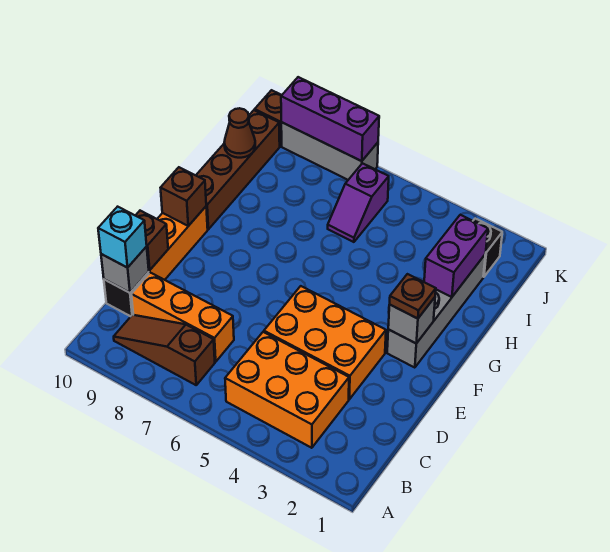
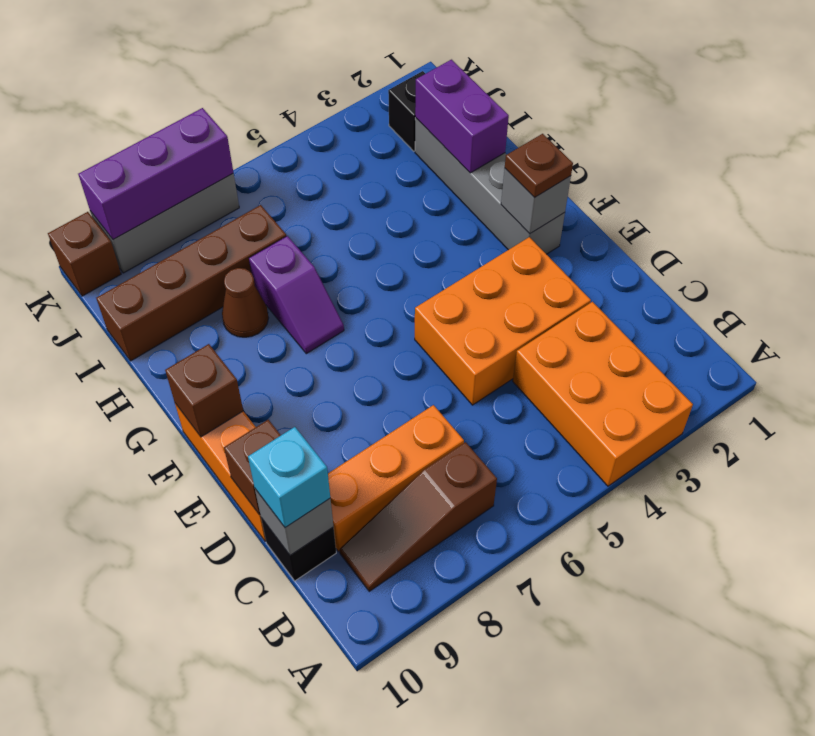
orange brick B3:C5 level 1 -> orange brick A3:C4 level 1
brown brick G10:J10 level 1 -> brown brick I7:I10 level 1
purple slope I6:J6 level 1 top J -> purple slope G7:H7 level 1 top H
brown cone I10 level 2 -> brown cone H8 level 1

